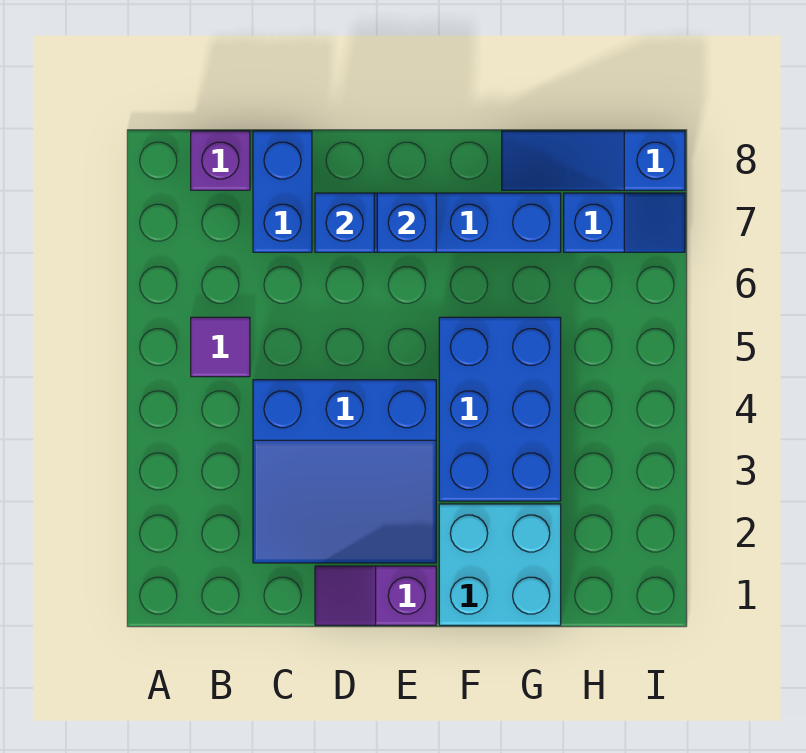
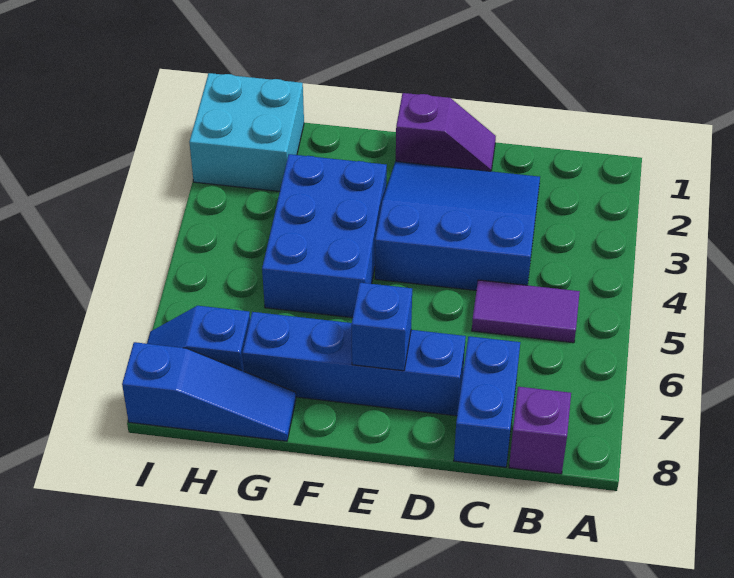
purple tile B5 level 1 -> purple tile B5:C5 level 1
blue brick D7 level 2 -> none
cyan brick F1:G2 level 1 -> cyan brick H1:I2 level 1

